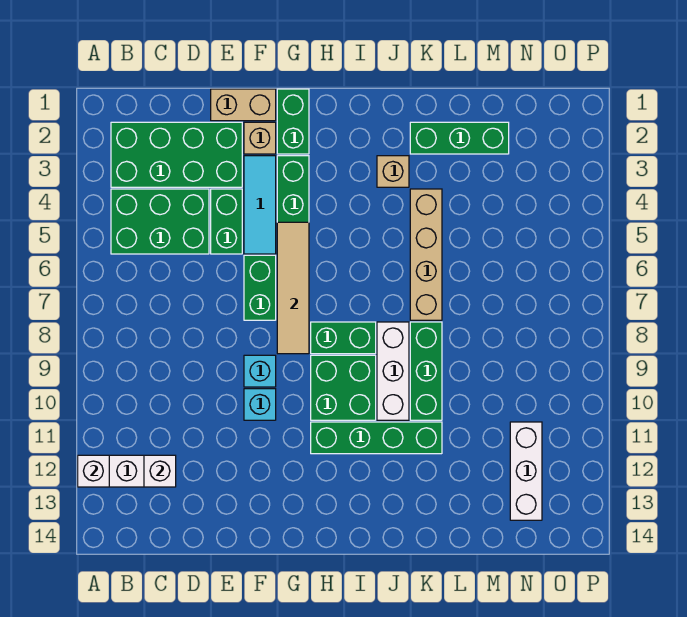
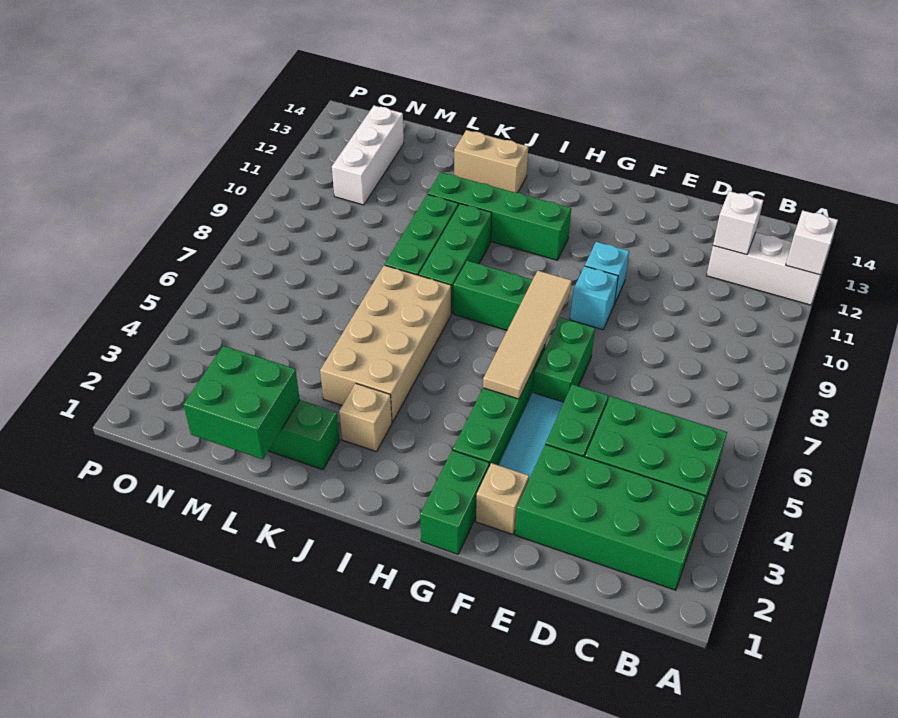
tan brick E1:F1 level 1 -> tan brick J13:K13 level 1
green brick H9:I10 level 1 -> green brick L1:M2 level 2
white brick J8:J10 level 1 -> green brick J8:J10 level 1
tan brick K4:K7 level 1 -> tan brick J4:K7 level 1

